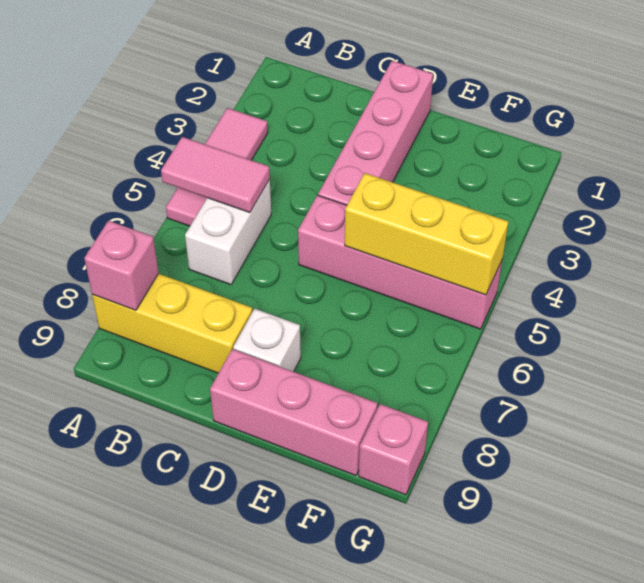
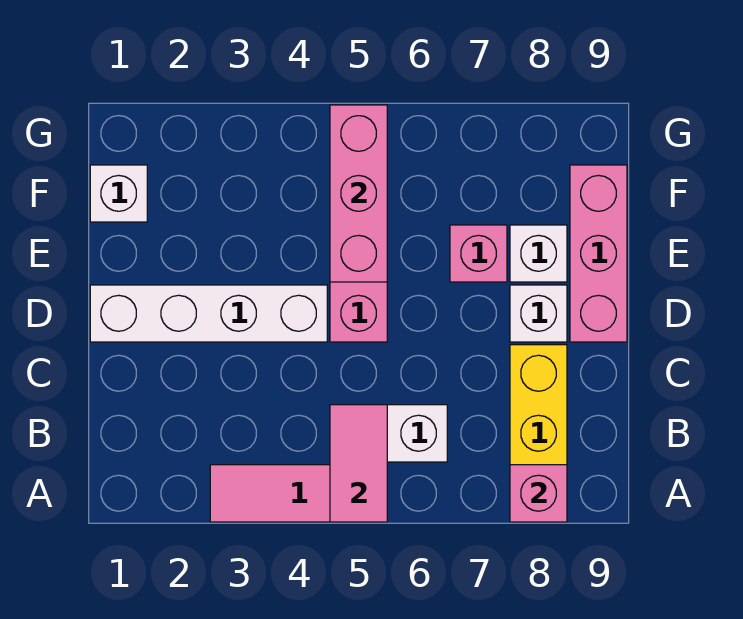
pink brick D1:D4 level 1 -> white brick D1:D4 level 1
yellow brick E5:G5 level 2 -> pink brick E5:G5 level 2
none -> white brick E8 level 1
none -> white brick F1 level 1
pink brick G9 level 1 -> pink brick E7 level 1

